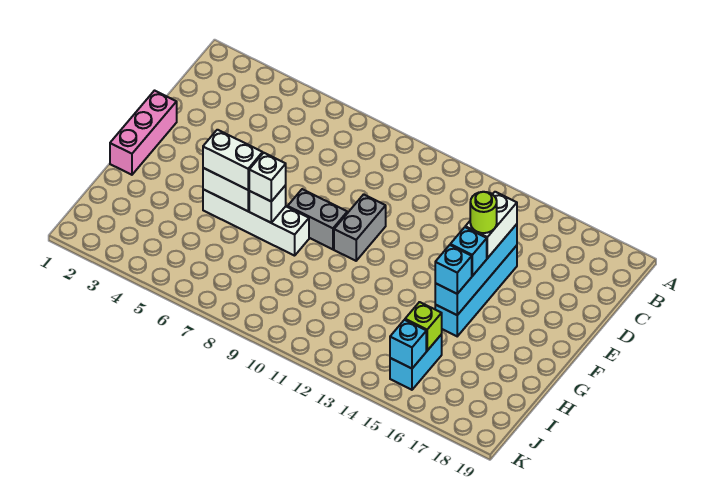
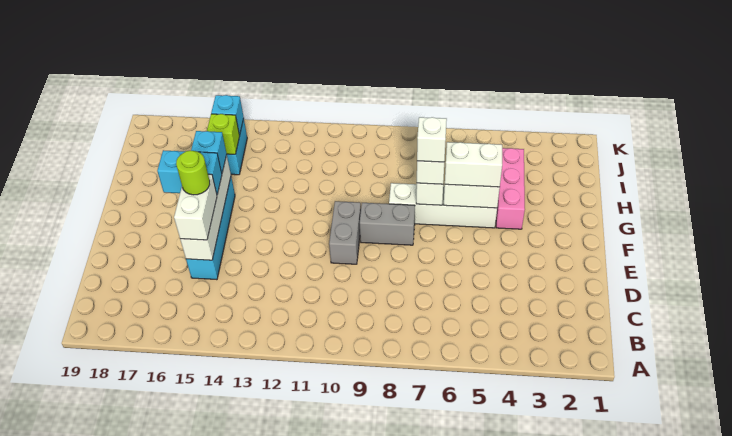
cyan brick D15:G15 level 2 -> white brick D15:G15 level 2
pink brick E1:G1 level 1 -> pink brick G4:I4 level 1
cyan brick F15 level 3 -> cyan brick F15:F16 level 3
none -> white brick G7 level 4

